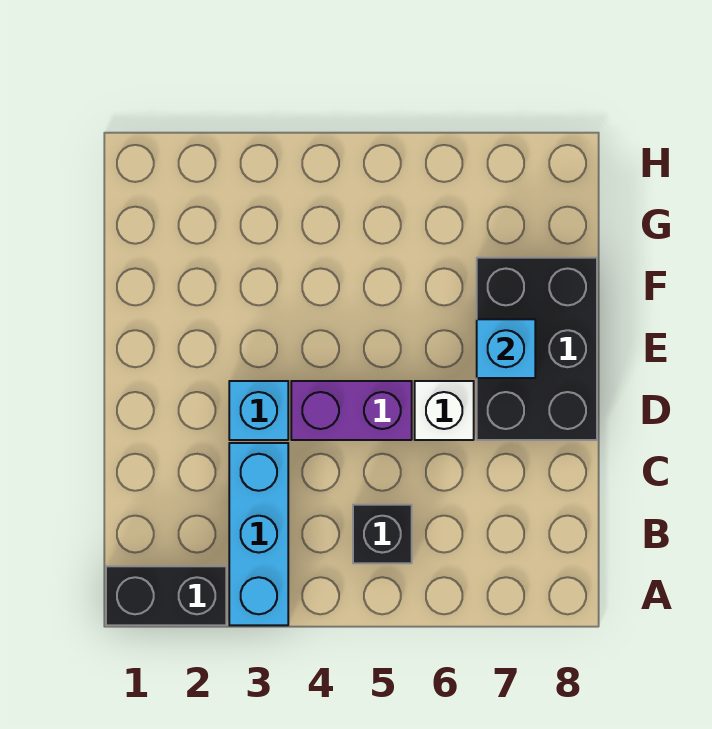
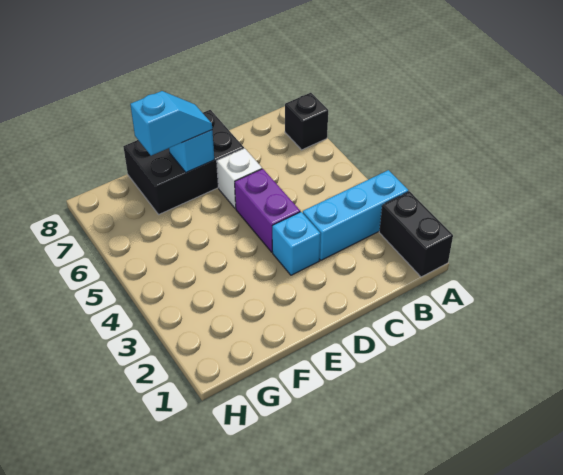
black brick B5 level 1 -> black brick A7 level 1
none -> cyan slope E7:F7 level 3 top F

